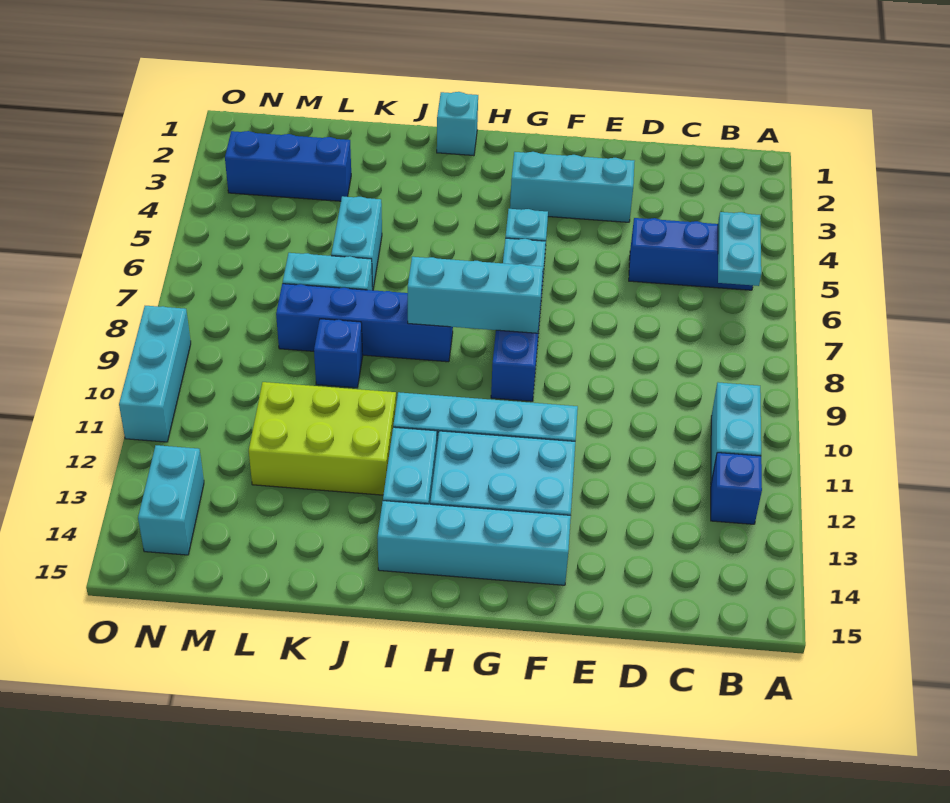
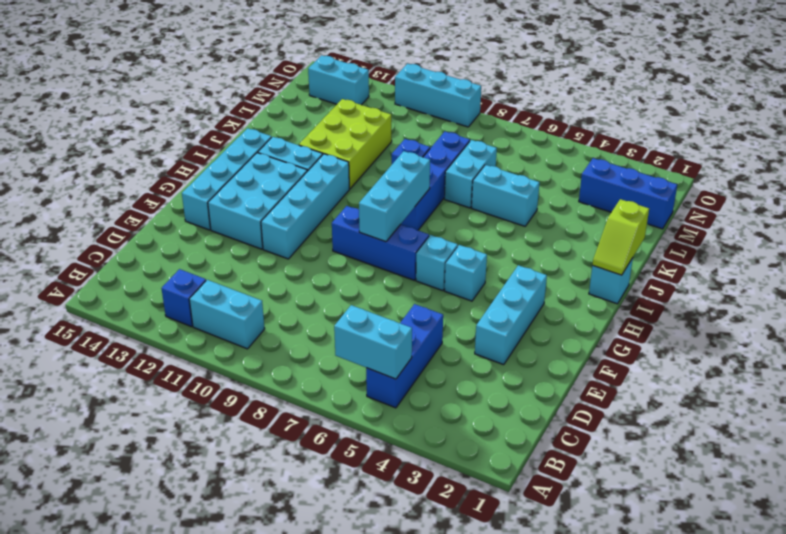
cyan plate B5:B6 level 2 -> cyan brick B5:B6 level 2
none -> lime slope I1:J1 level 2 top J
blue brick L3:N3 level 1 -> blue brick M1:M3 level 1

